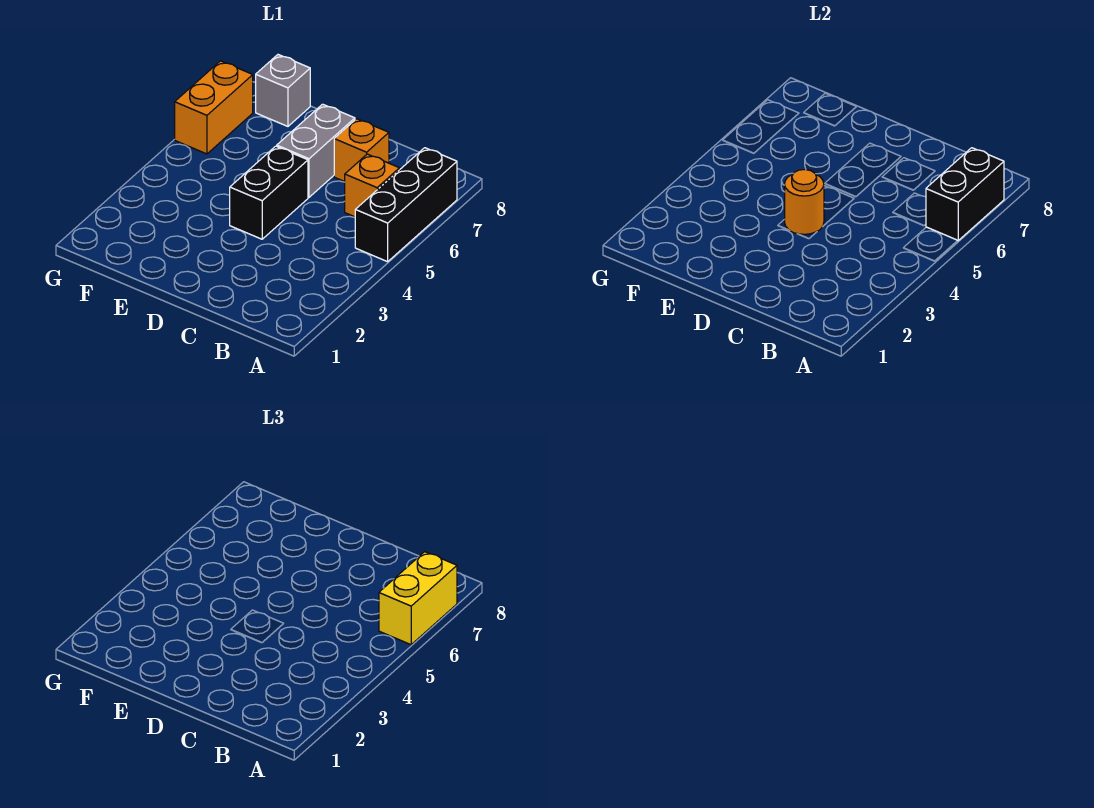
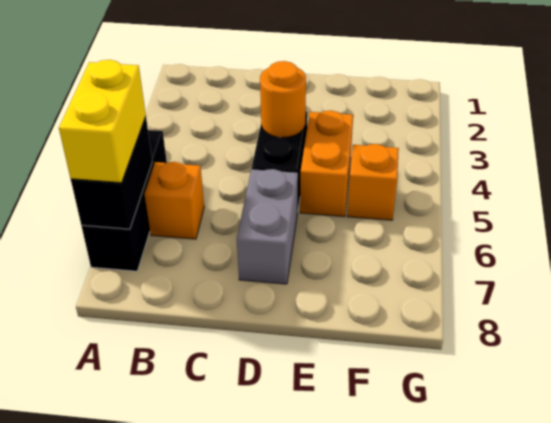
orange brick C7 level 1 -> orange brick F5 level 1
grey brick F8 level 1 -> none
orange brick G6:G7 level 1 -> orange brick E4:E5 level 1

